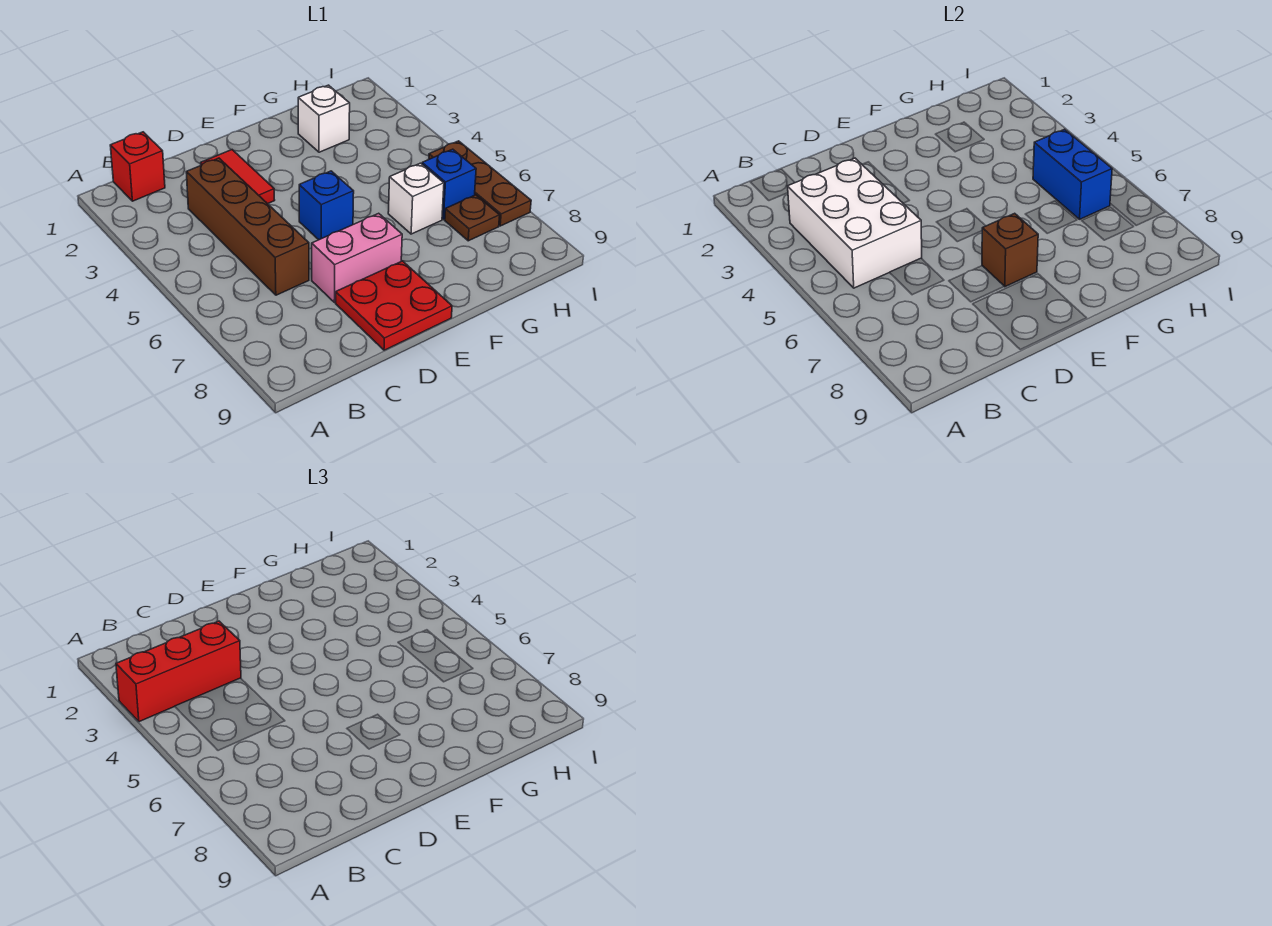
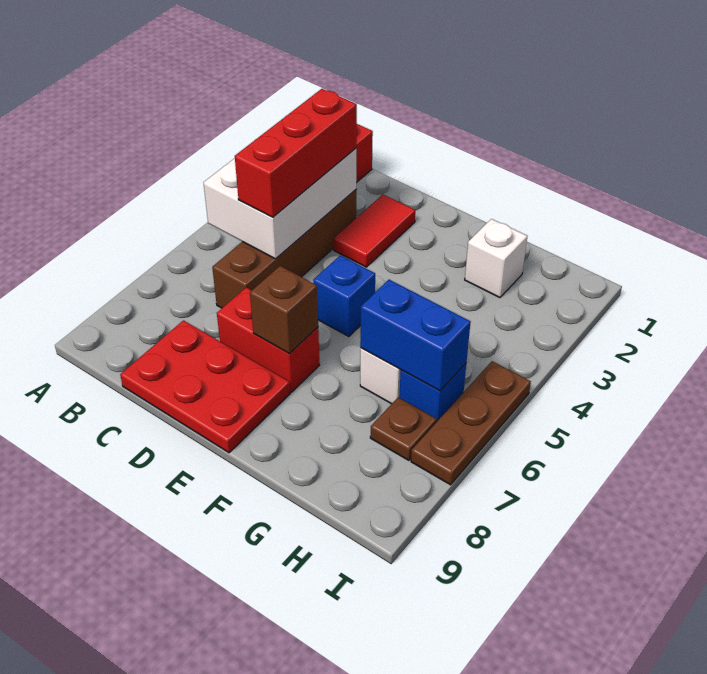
red brick A3:C3 level 3 -> red brick C3:C5 level 3
pink brick D7:E7 level 1 -> red brick D7:E7 level 1
red plate D8:E9 level 1 -> red plate C8:E9 level 1
blue brick H5:H6 level 2 -> blue brick G6:H6 level 2

